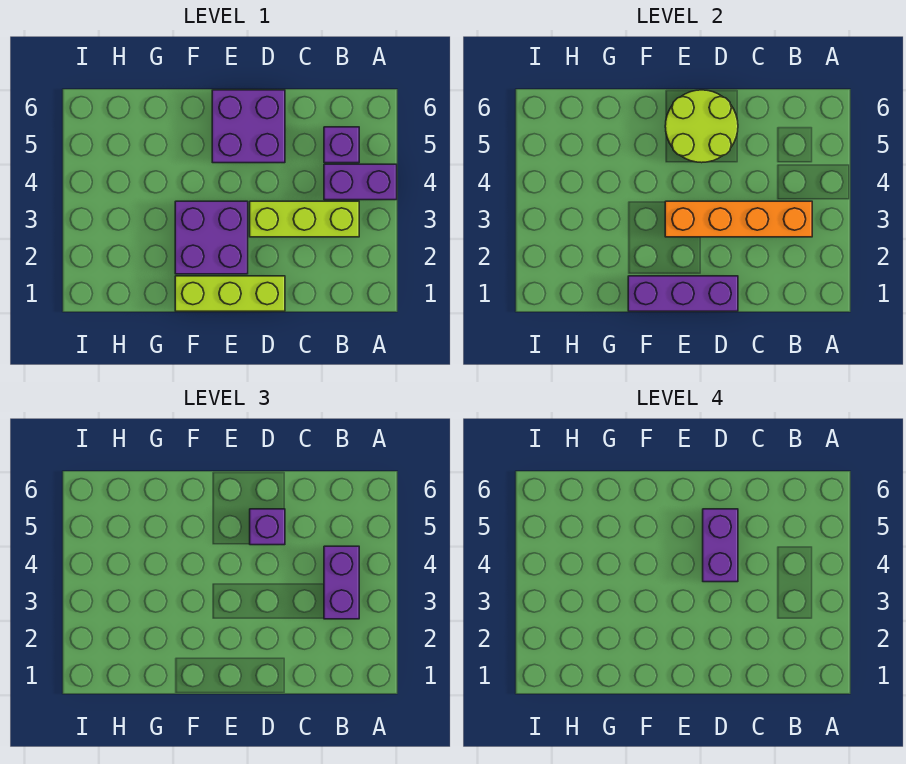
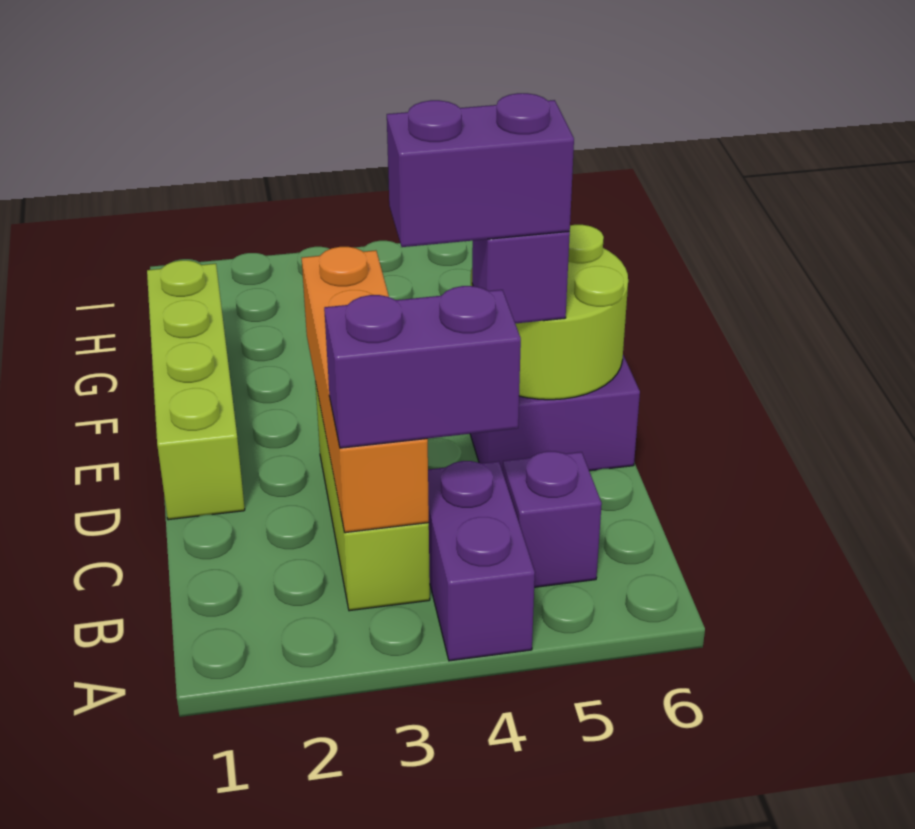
lime brick D1:F1 level 1 -> lime brick D1:G1 level 1
purple brick D1:F1 level 2 -> none
purple brick E2:F3 level 1 -> none

